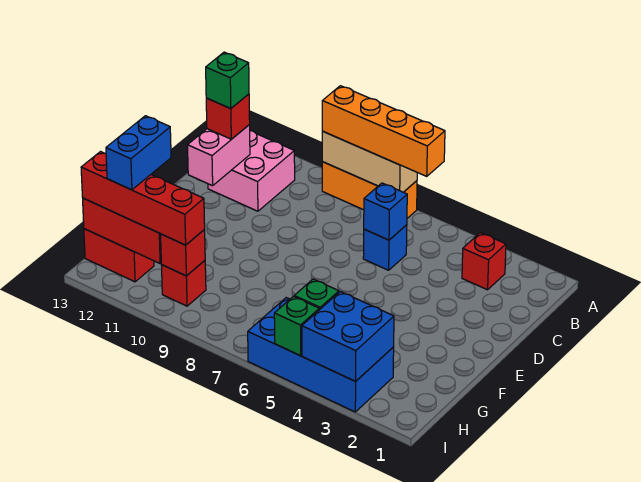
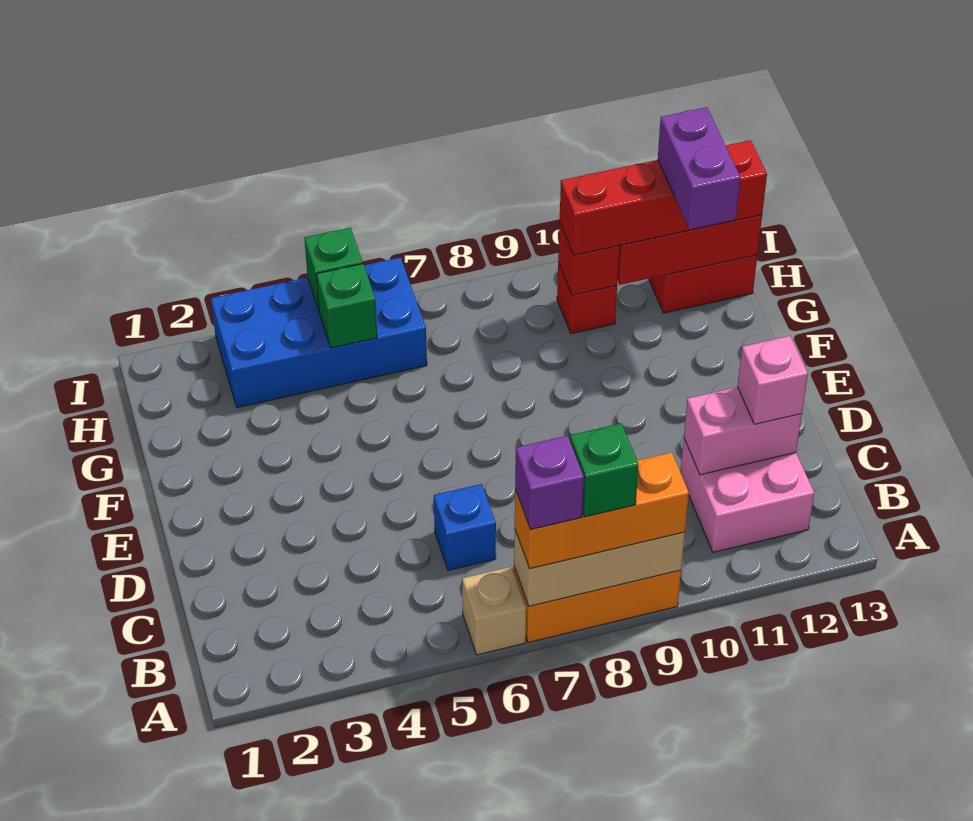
none -> tan brick A6 level 1
orange brick A6:A9 level 3 -> orange brick A7:A9 level 3
none -> purple brick A7 level 4
red brick B3 level 1 -> none
blue brick C6 level 2 -> none
pink brick C12:D12 level 2 -> pink brick C11:C12 level 2
red brick C12 level 3 -> pink brick C12 level 3
green brick C12 level 4 -> green brick A8 level 4
blue brick G12:H12 level 4 -> purple brick G12:H12 level 4
blue brick H3:I4 level 2 -> none

